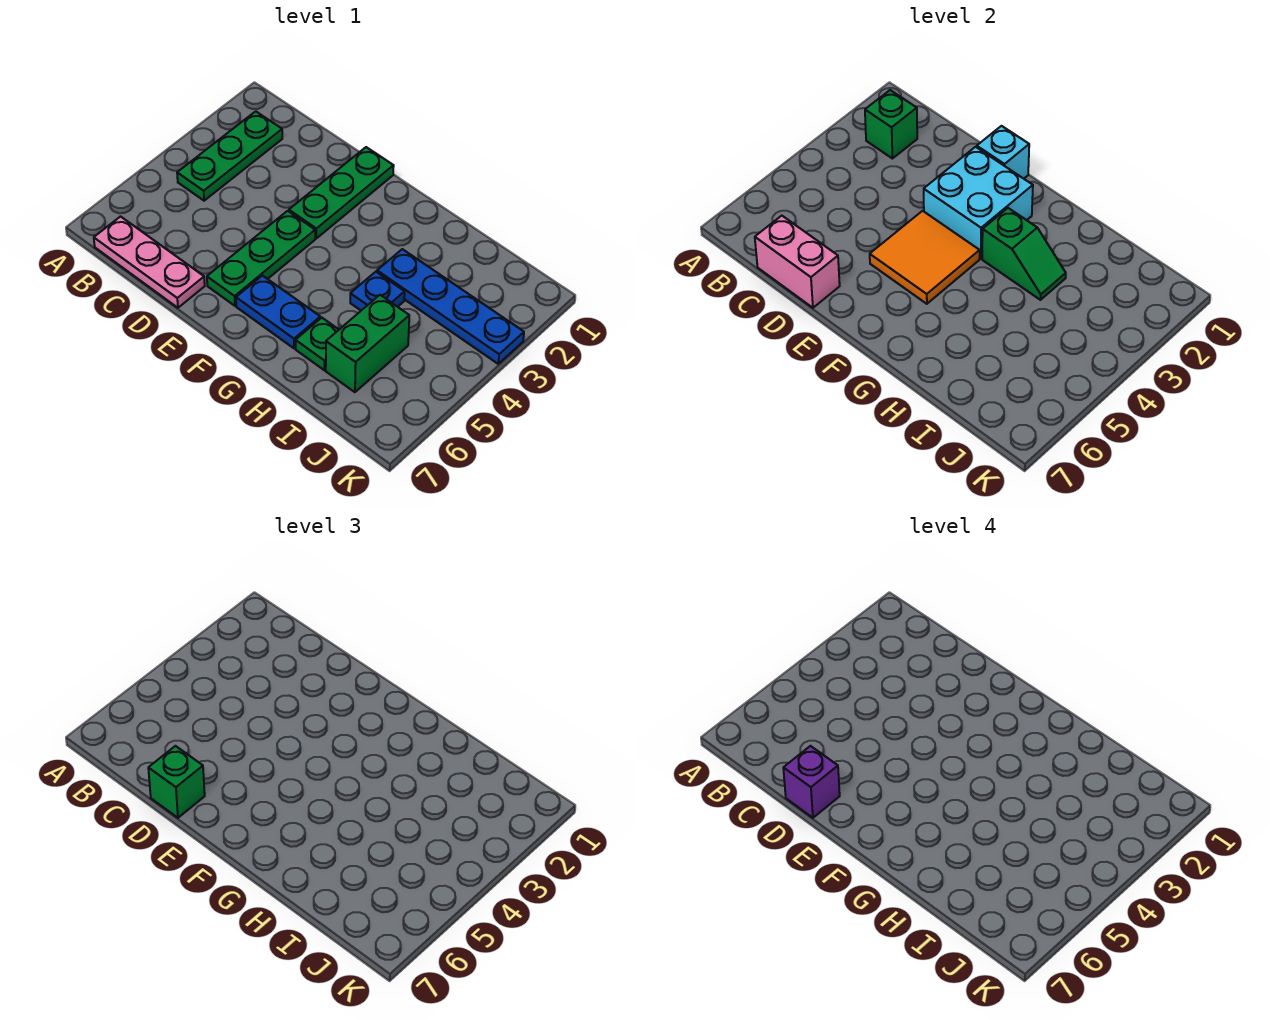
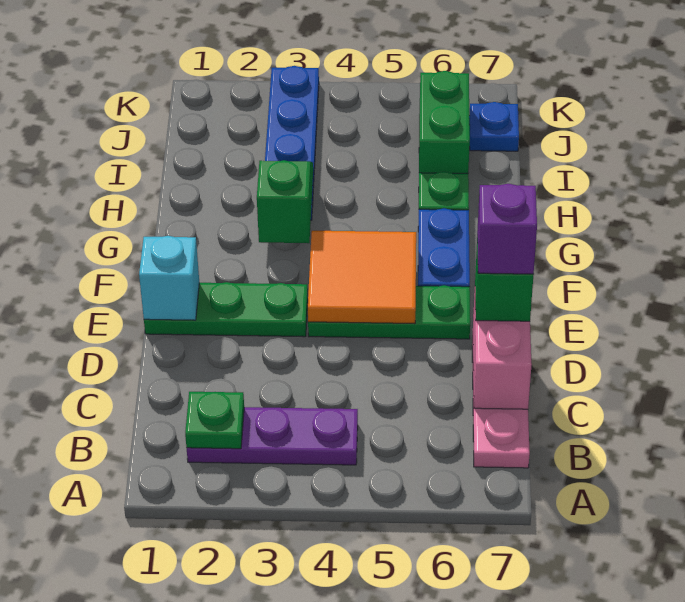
green plate B2:B4 level 1 -> purple plate B2:B4 level 1
green brick B2 level 2 -> green plate B2 level 2
cyan brick E2:F3 level 2 -> none
blue plate H4 level 1 -> blue plate J7 level 1
green brick I5:I6 level 1 -> green brick I6:J6 level 1

